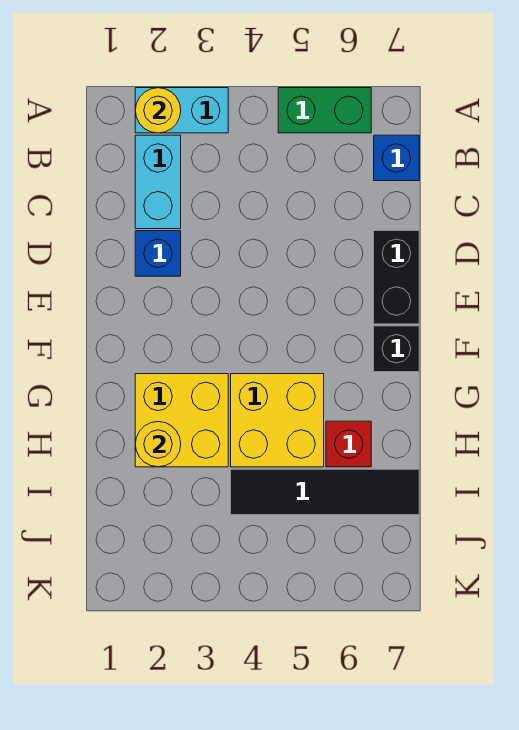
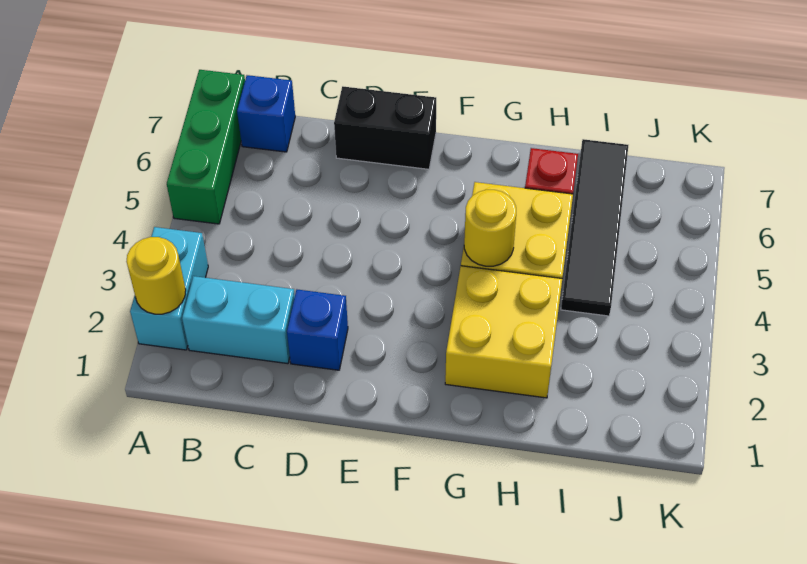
green brick A5:A6 level 1 -> green brick A5:A7 level 1
black brick F7 level 1 -> none
yellow round brick H2 level 2 -> yellow round brick G4 level 2

